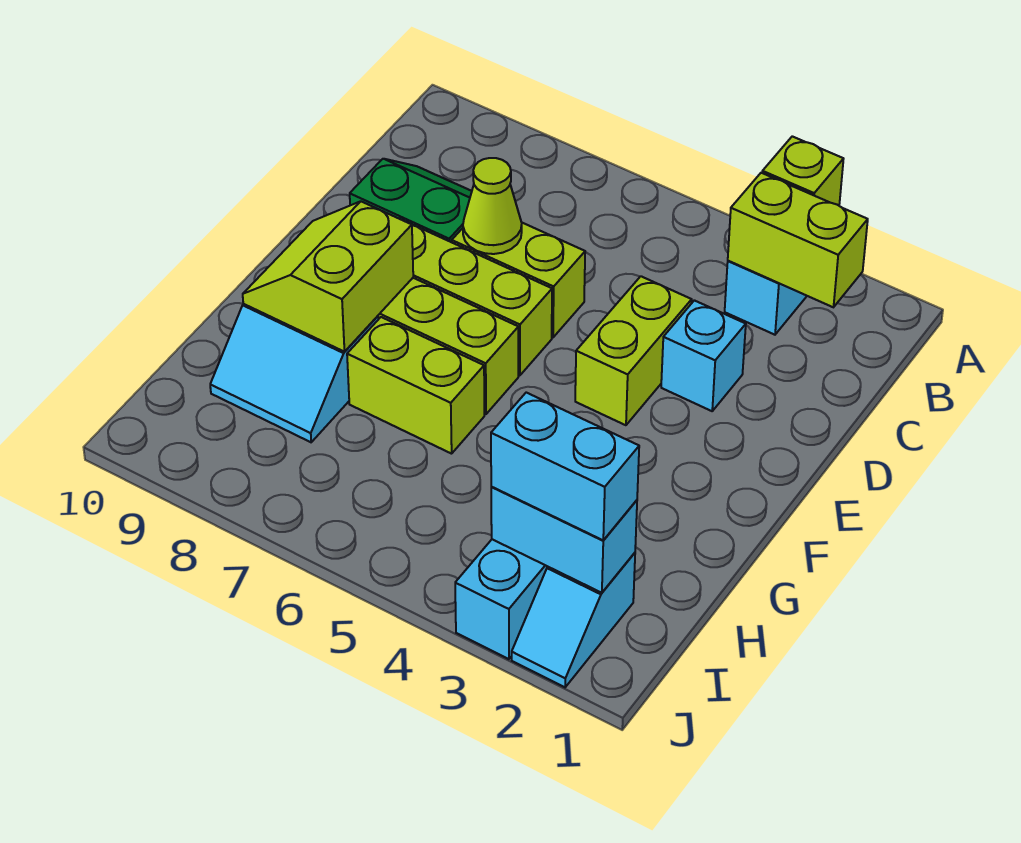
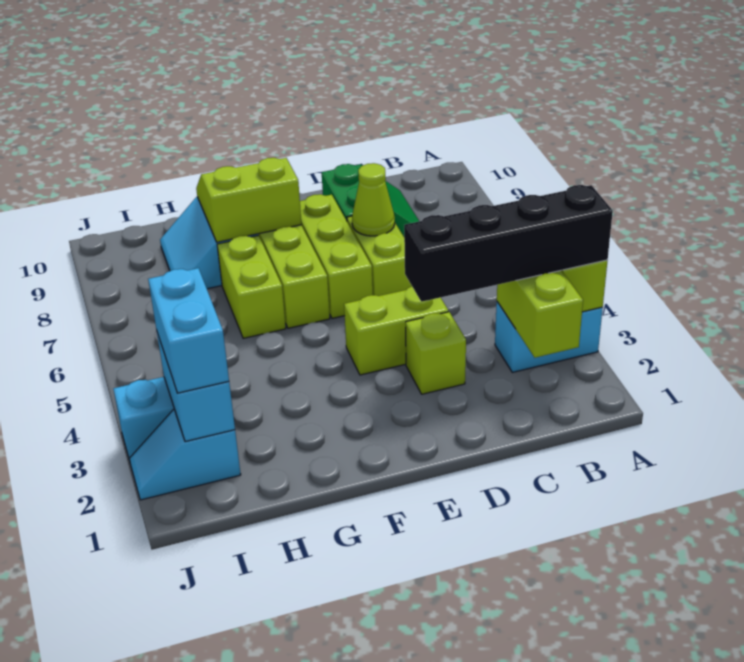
none -> black brick A3:D3 level 3
cyan brick D3 level 1 -> lime brick D3 level 1

